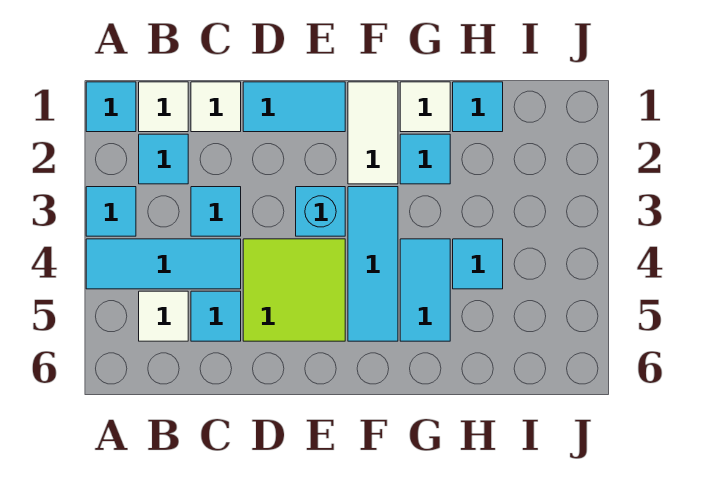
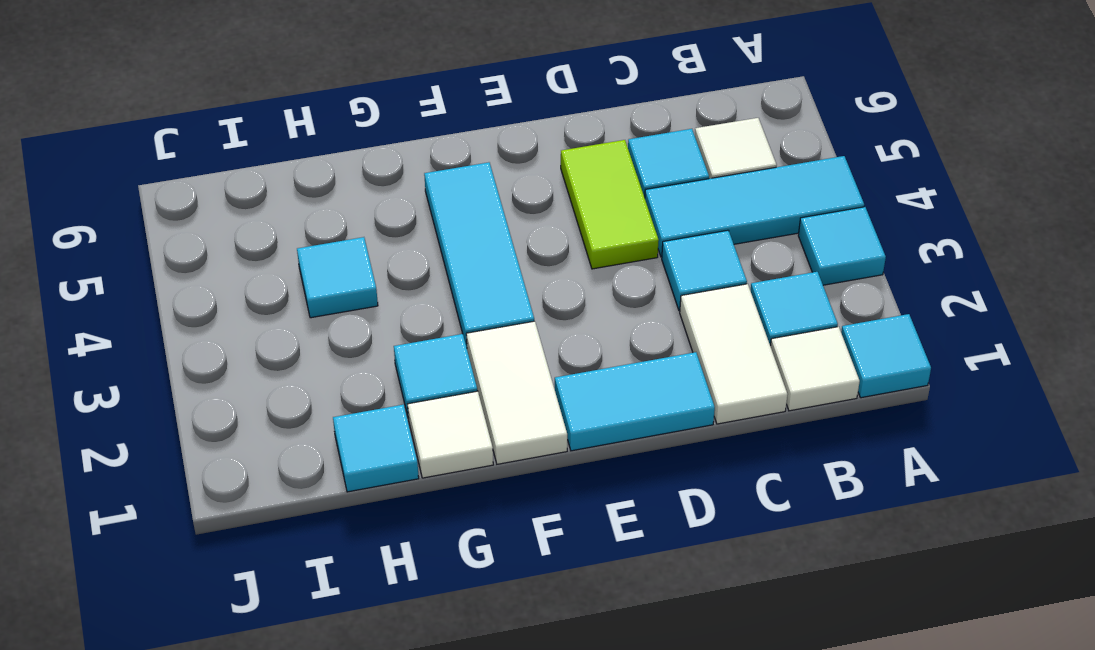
white tile C1 level 1 -> white tile C1:C2 level 1
lime tile D4:E5 level 1 -> lime tile D4:D5 level 1
cyan brick E3 level 1 -> none
cyan tile G4:G5 level 1 -> none

